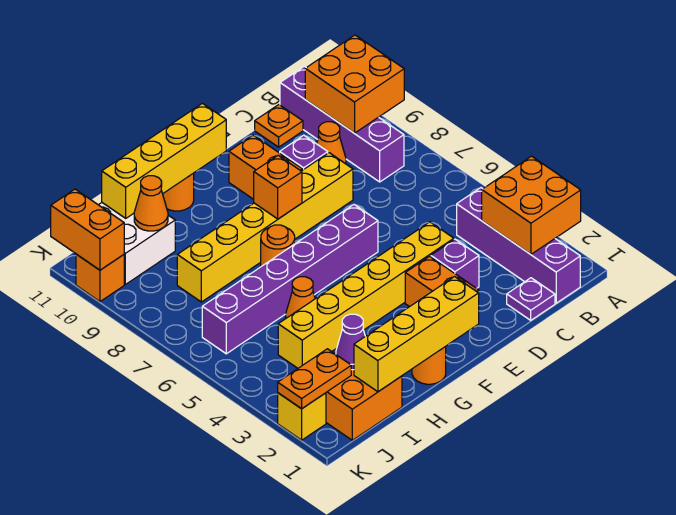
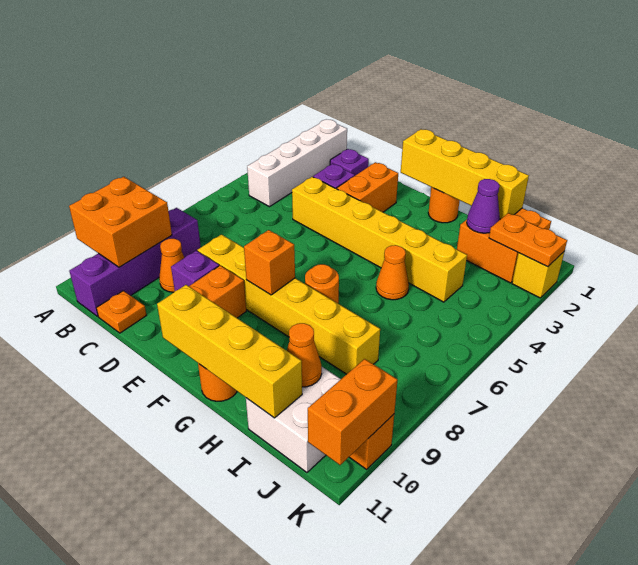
orange brick A2:B3 level 2 -> none
purple brick B1:B4 level 1 -> white brick B1:B4 level 1
purple brick E6:J6 level 1 -> none

